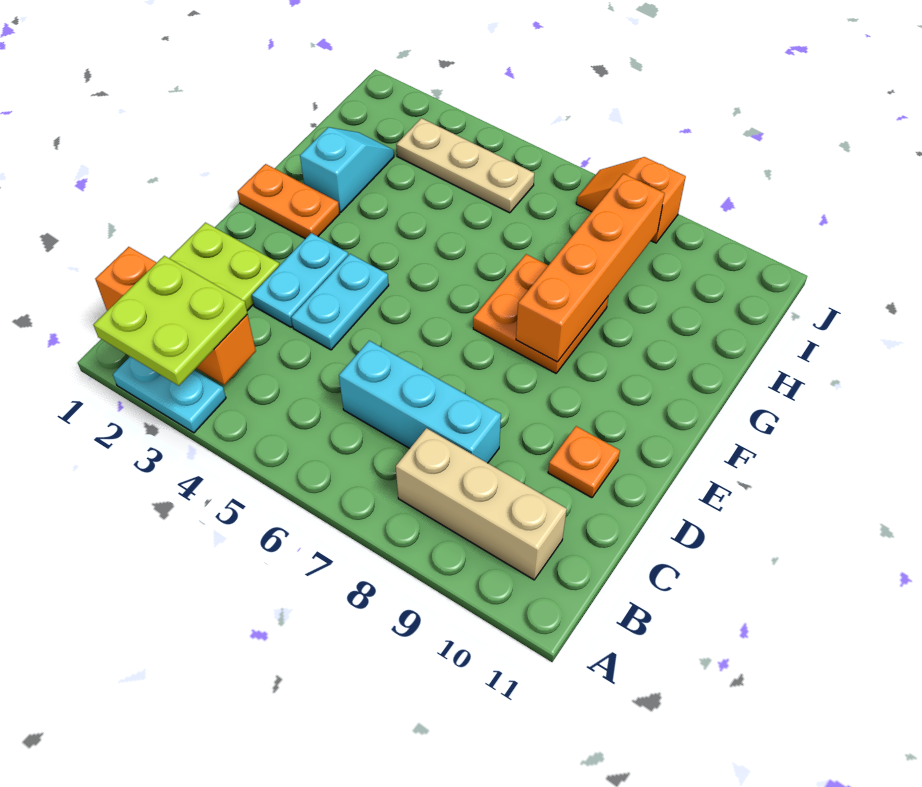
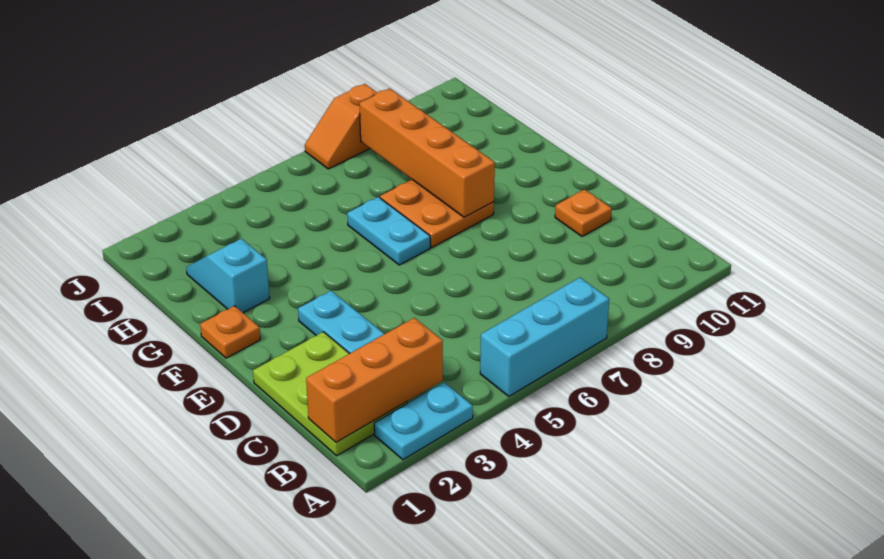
lime plate A2:B3 level 3 -> none
tan brick B8:B10 level 1 -> none
cyan brick C6:C8 level 1 -> cyan brick A5:A7 level 1
cyan plate D4:E4 level 1 -> cyan plate F6:G6 level 1
orange plate F1:F2 level 1 -> orange plate F1 level 1
tan plate I3:I5 level 1 -> none

